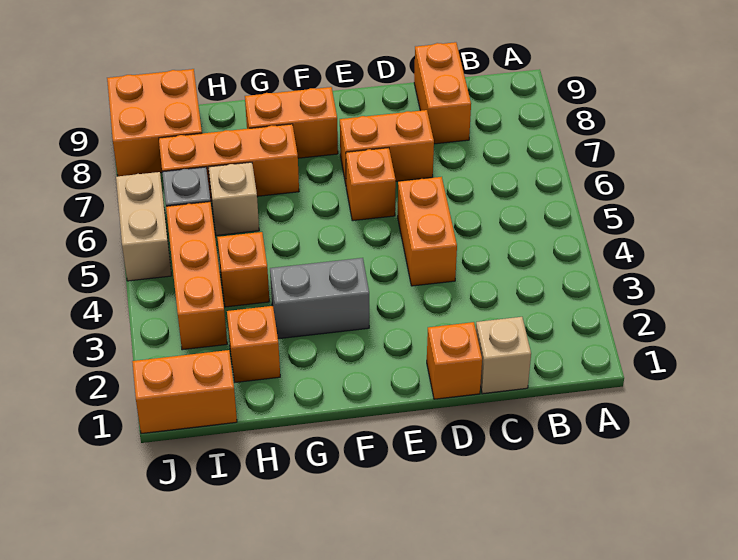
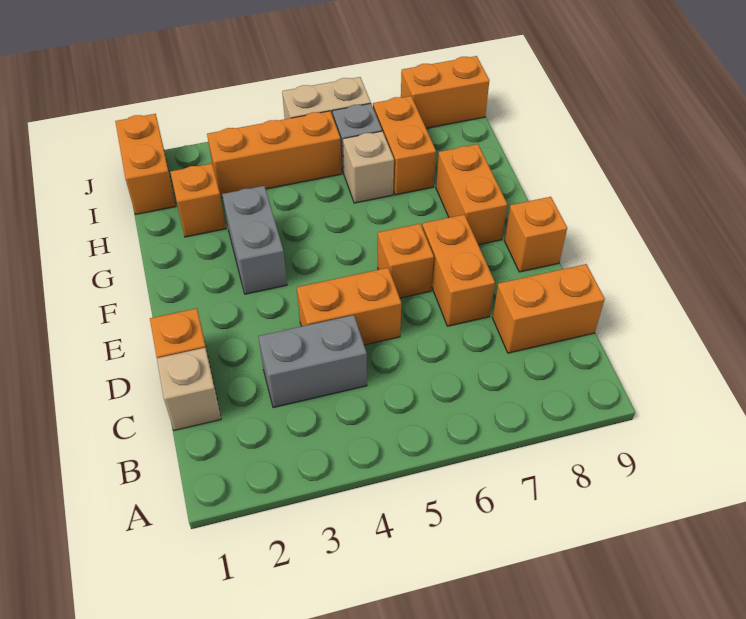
none -> grey brick C3:C4 level 1
orange brick G7:I7 level 1 -> orange brick H7:I7 level 1
orange brick H4 level 1 -> orange brick E9 level 1
orange brick I8:J9 level 1 -> orange brick J8:J9 level 1

